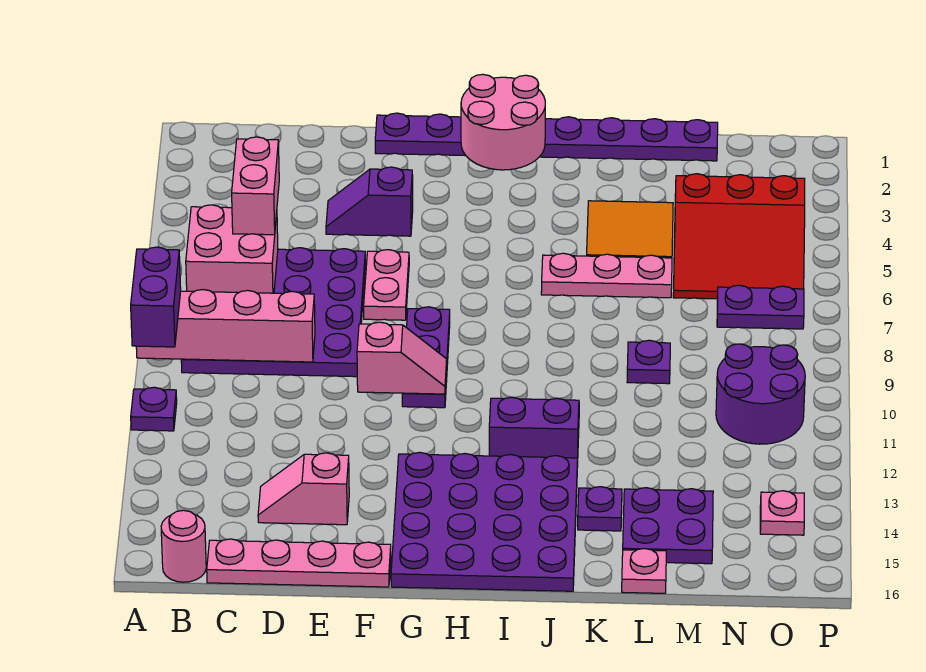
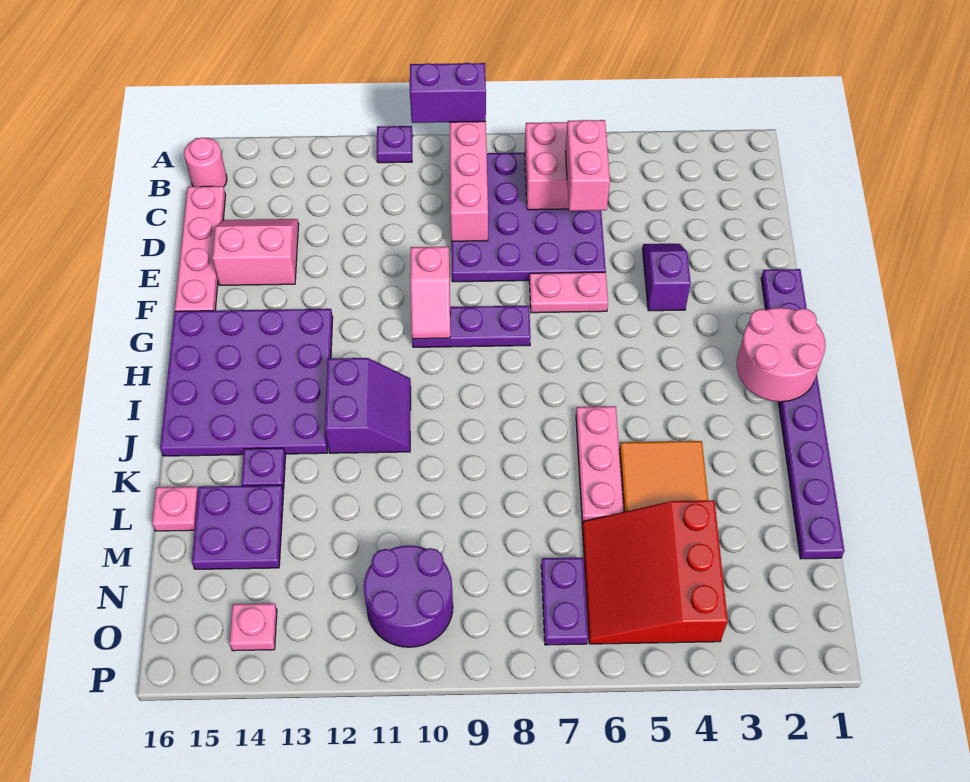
pink brick C5:C6 level 3 -> pink brick C6:D6 level 3
pink slope D14:E14 level 1 top E -> pink slope D14:E15 level 1 top E
purple plate L9 level 1 -> none

